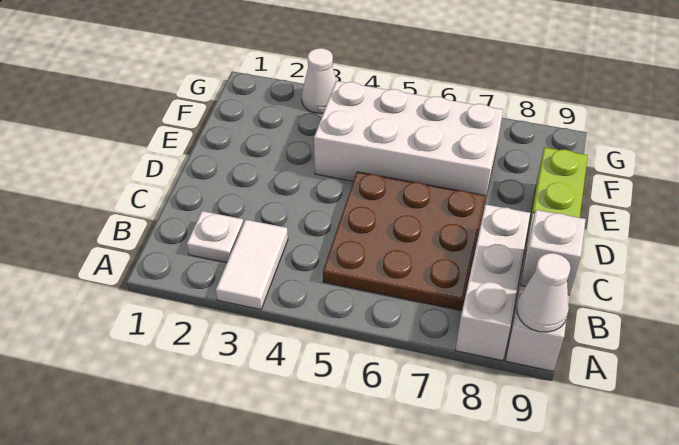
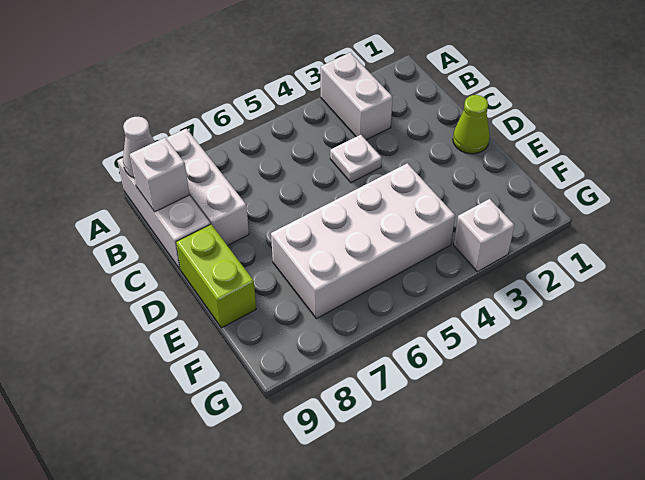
white tile A3:B3 level 1 -> white brick A3:B3 level 1
white plate B2 level 1 -> white plate C4 level 1
brown plate B5:D7 level 1 -> none
none -> lime cone D1 level 1
white cone G3 level 1 -> white brick G3 level 1

